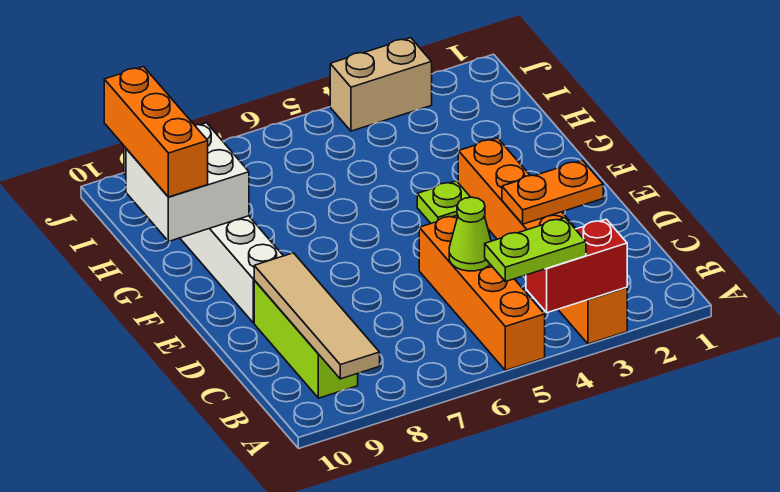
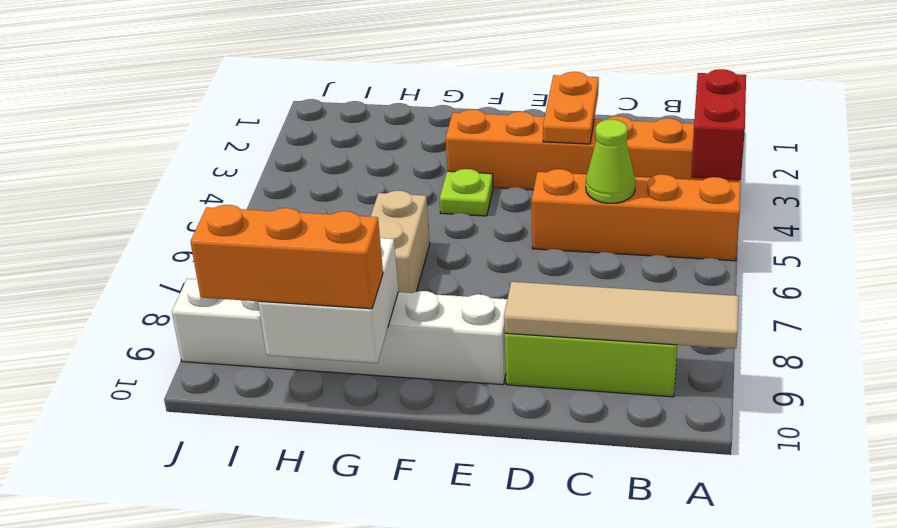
lime plate A4:A5 level 3 -> none
tan brick J3:J4 level 1 -> tan brick G6:G7 level 1

